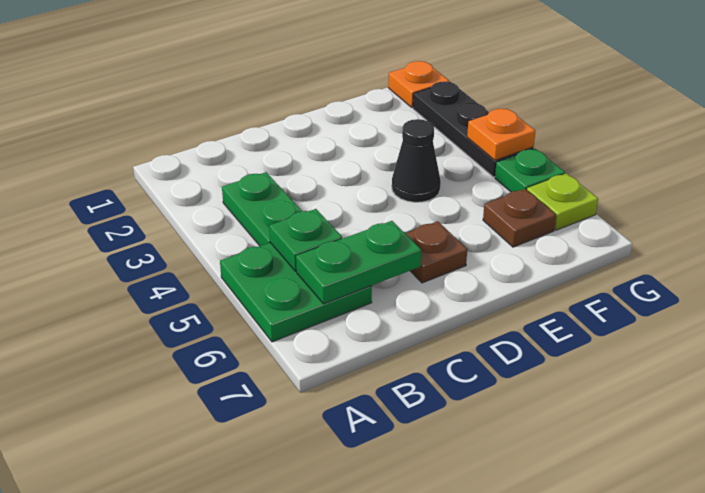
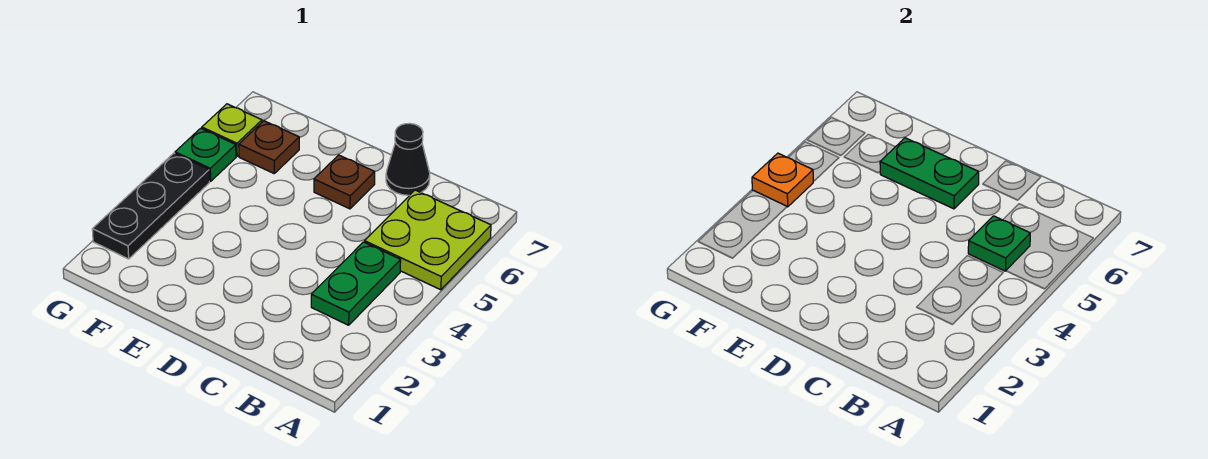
green plate A5:B6 level 1 -> lime plate A5:B6 level 1
green plate B6:C6 level 2 -> green plate D6:E6 level 2
black cone E4 level 1 -> black cone C7 level 1
orange plate G1 level 1 -> none

